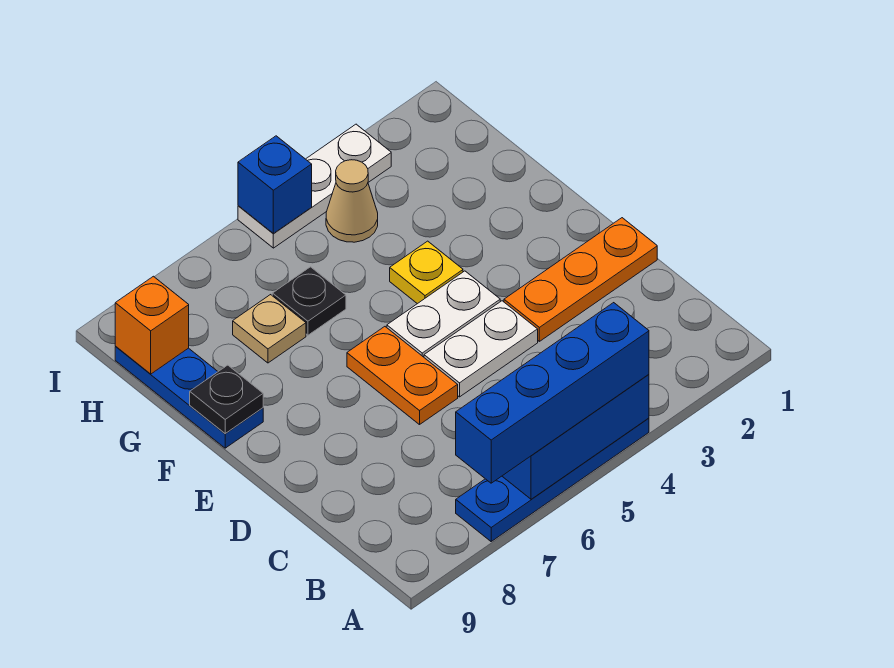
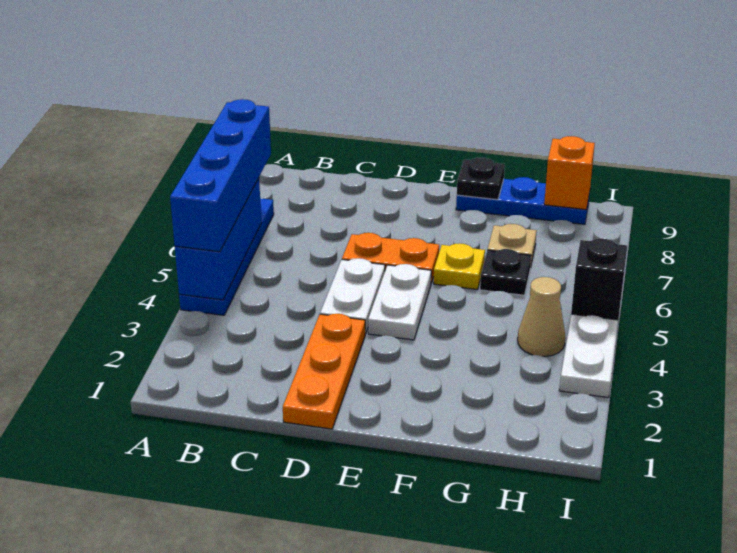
yellow plate F4 level 1 -> yellow plate F6 level 1
blue brick I5 level 2 -> black brick I5 level 2

